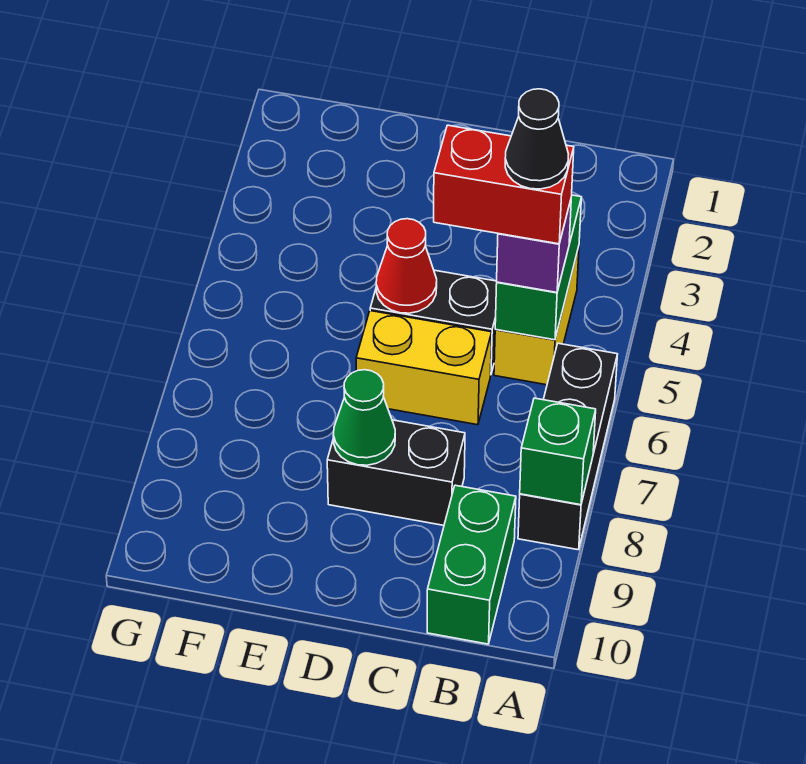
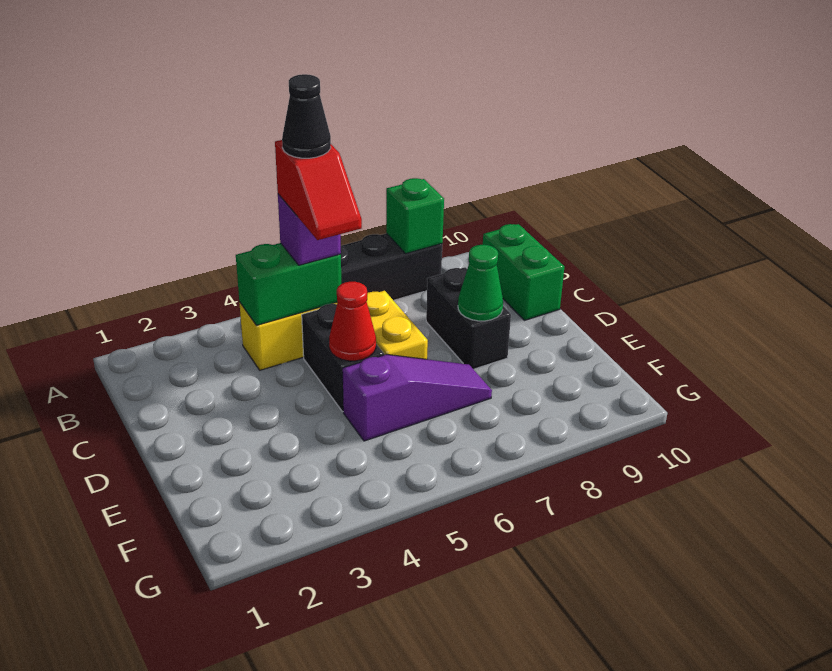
red brick B5:C5 level 4 -> red slope B5:C5 level 4 top B
green brick B9:B10 level 1 -> green brick B10:C10 level 1
none -> purple slope E5:E7 level 1 top 5

